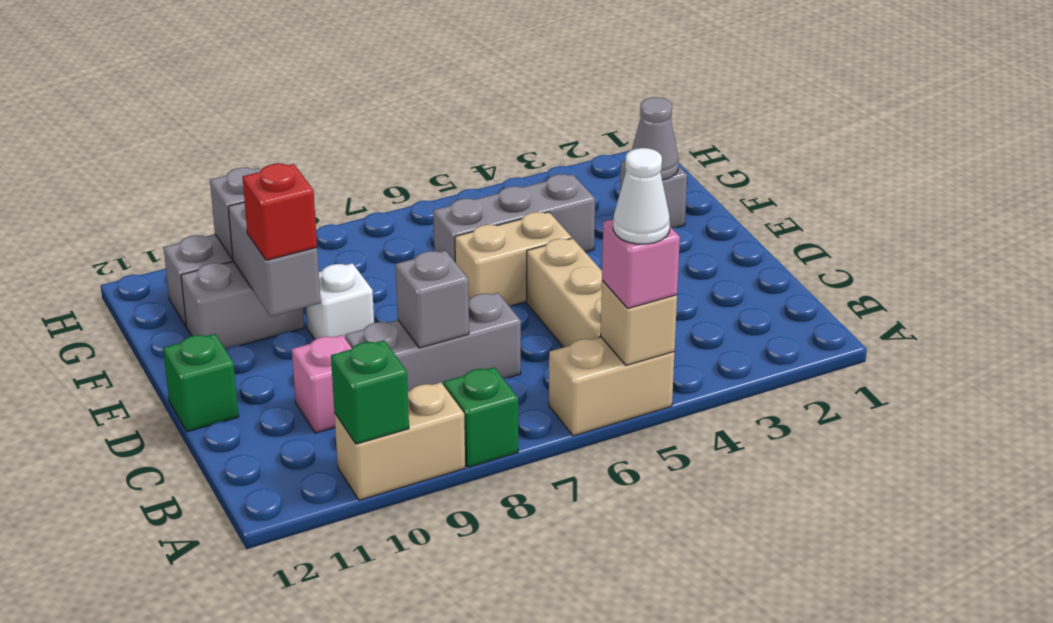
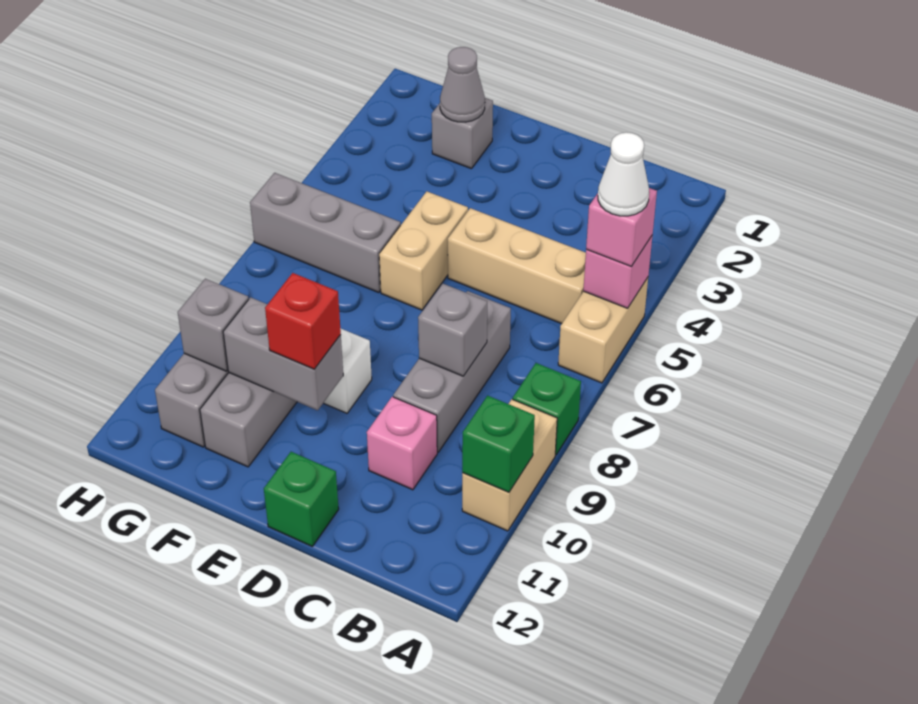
tan brick A5 level 2 -> pink brick A5 level 2
grey brick F4:F6 level 1 -> grey brick F6:H6 level 1

